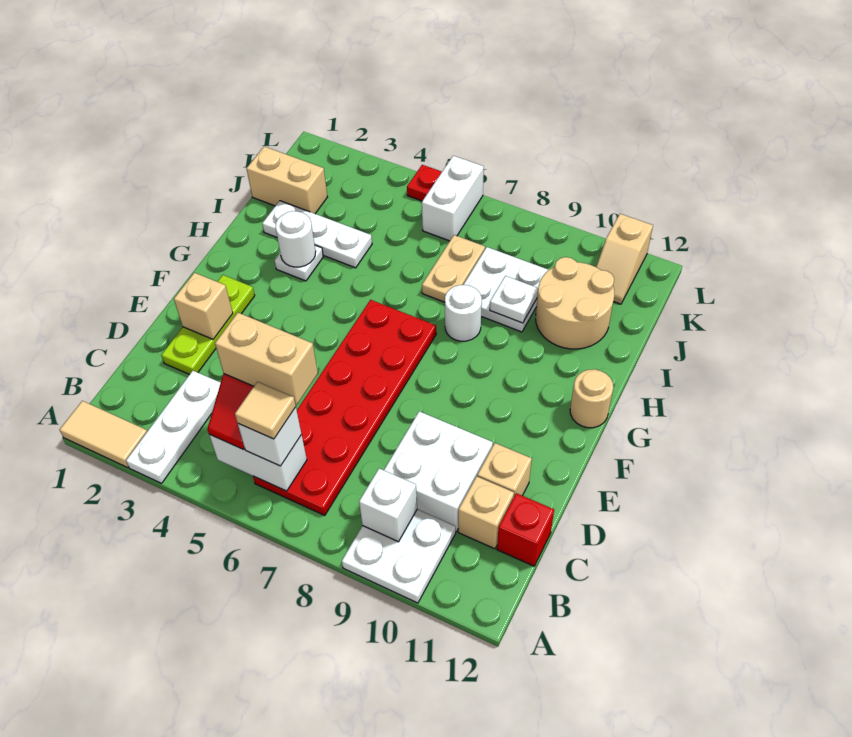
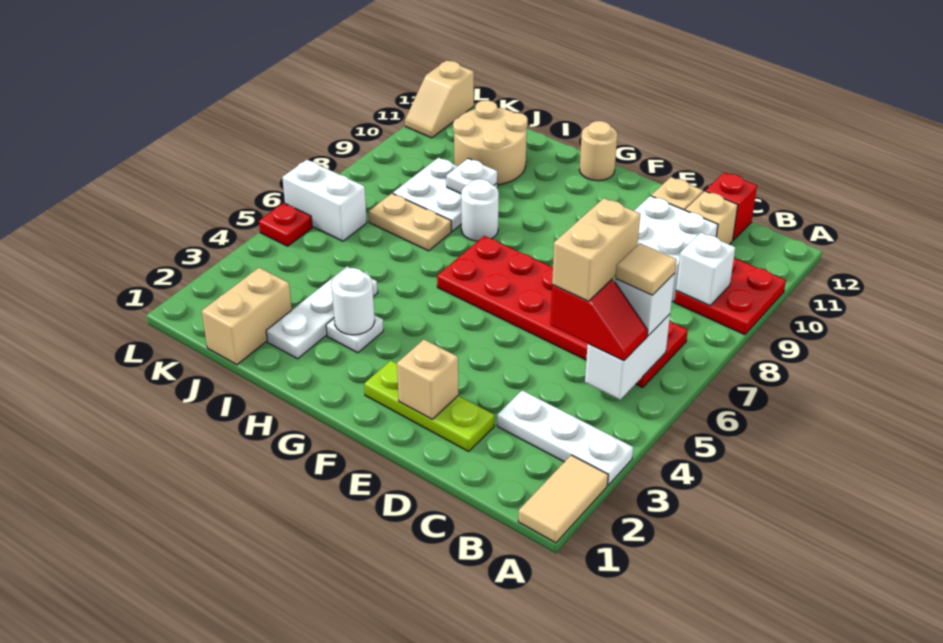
white plate A9:B10 level 1 -> red plate A9:B10 level 1
tan slope K11:L11 level 1 top L -> tan slope L11:L12 level 1 top 12

